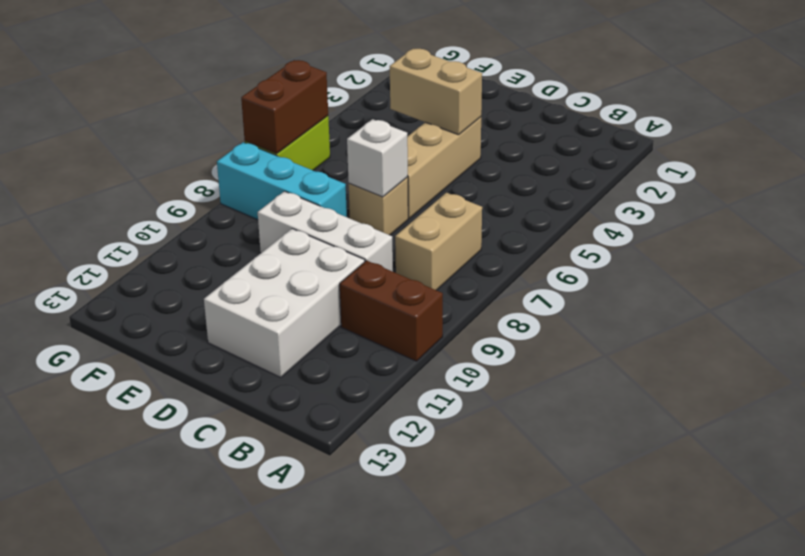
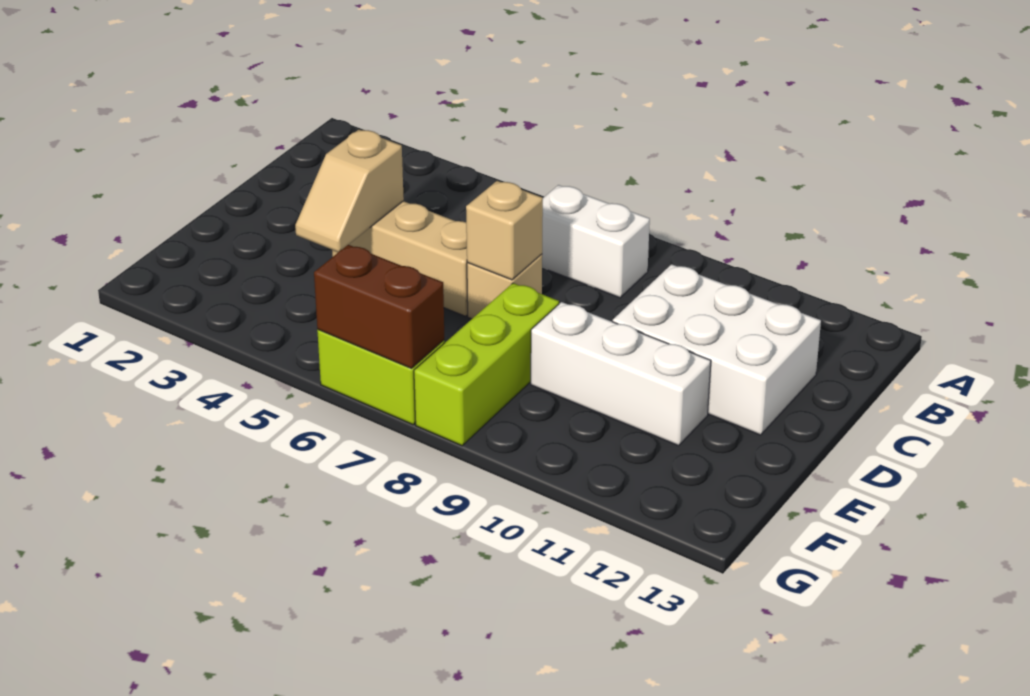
brown brick A10:B10 level 1 -> none
tan brick B7:B8 level 1 -> white brick B7:B8 level 1
white brick C9:E9 level 1 -> white brick E9:E11 level 1
tan brick D4:E4 level 2 -> tan slope D4:E4 level 2 top D
white brick D7 level 2 -> tan brick D7 level 2
cyan brick E8:G8 level 1 -> lime brick E8:G8 level 1

